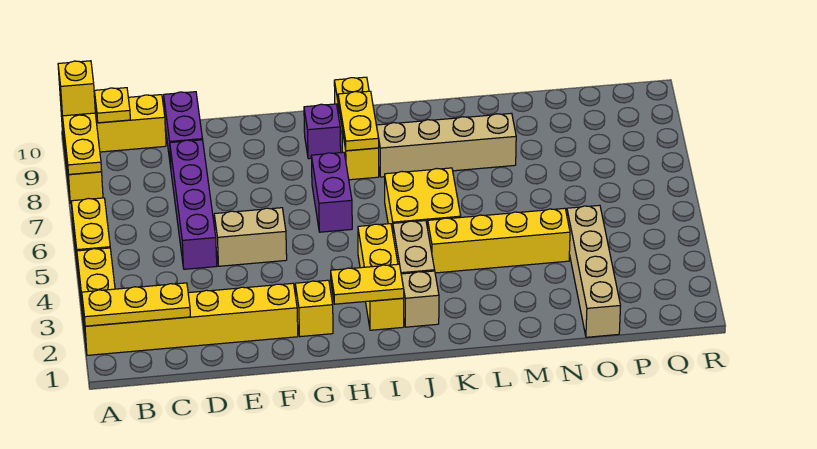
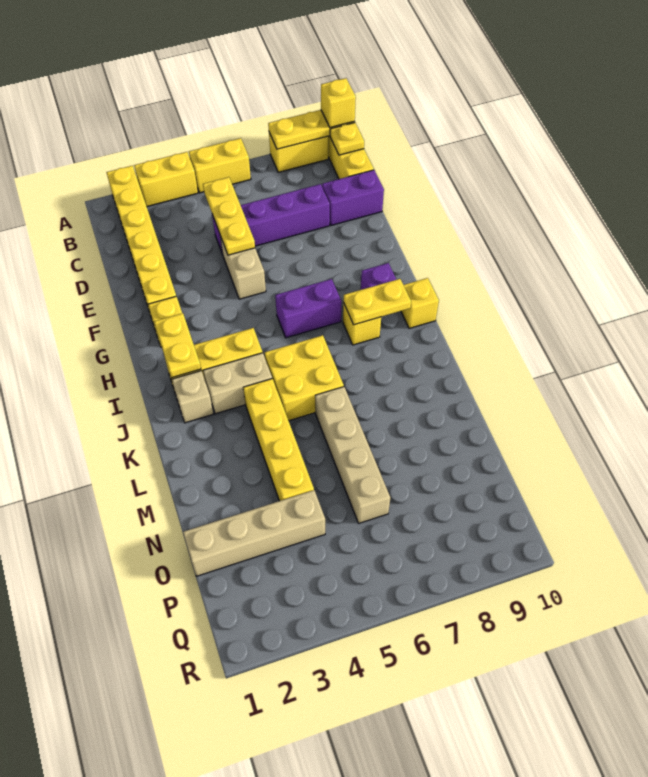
yellow plate A2:C2 level 2 -> yellow plate C5:E5 level 2
tan brick J8:M8 level 1 -> tan brick L6:O6 level 1

